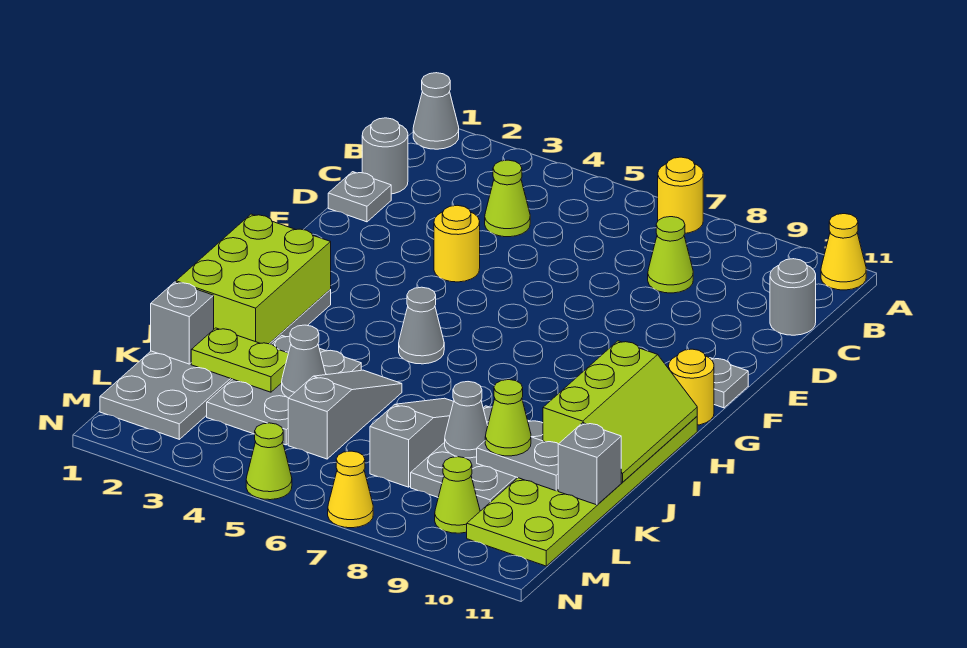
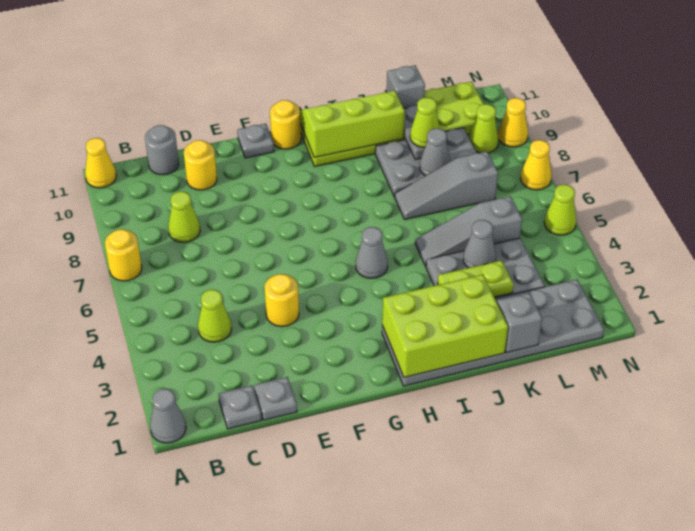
grey round brick C1 level 1 -> grey plate C1 level 1
none -> yellow round brick D10 level 1
lime plate K2:K3 level 2 -> lime plate J3:K3 level 2
none -> yellow cone N9 level 1

